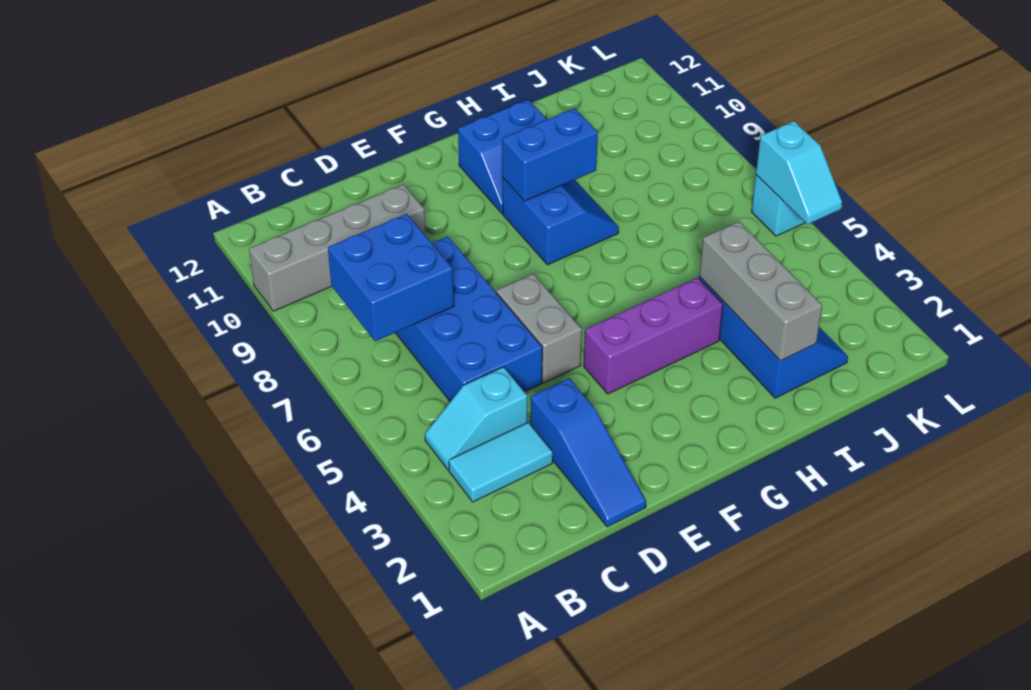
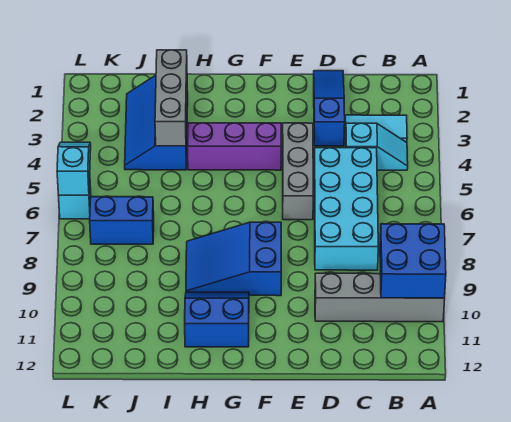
blue brick B7:C8 level 2 -> blue brick A9:B10 level 2
blue brick C5:D8 level 1 -> cyan brick C5:D8 level 1
grey brick E5:E6 level 1 -> grey brick E4:E6 level 1
blue slope G8:H9 level 1 top G -> blue slope F8:H9 level 1 top F
blue brick G9:H9 level 2 -> blue brick J7:K7 level 1

